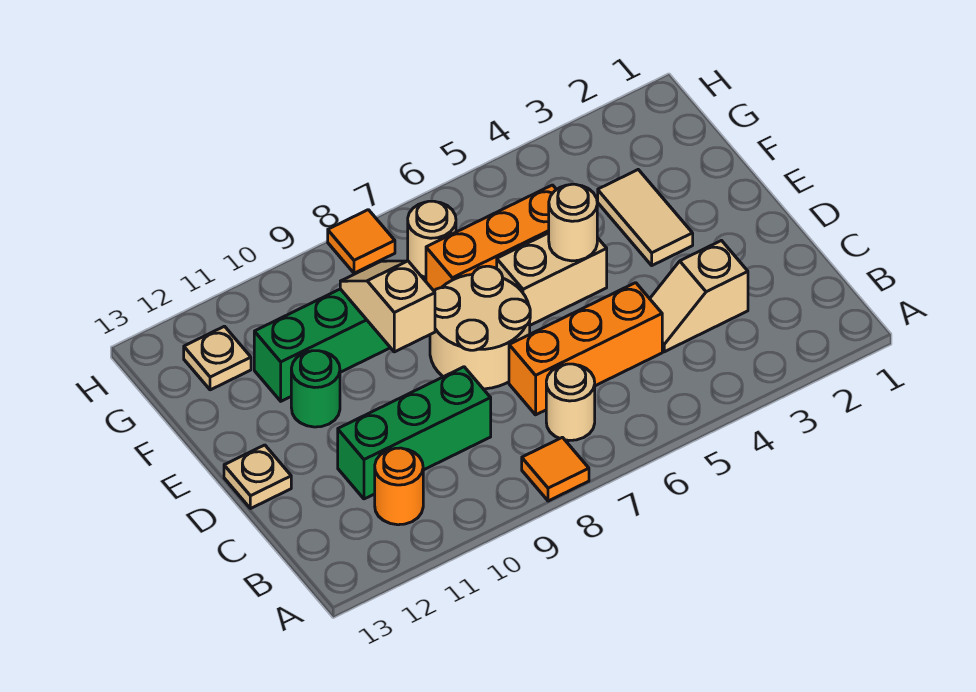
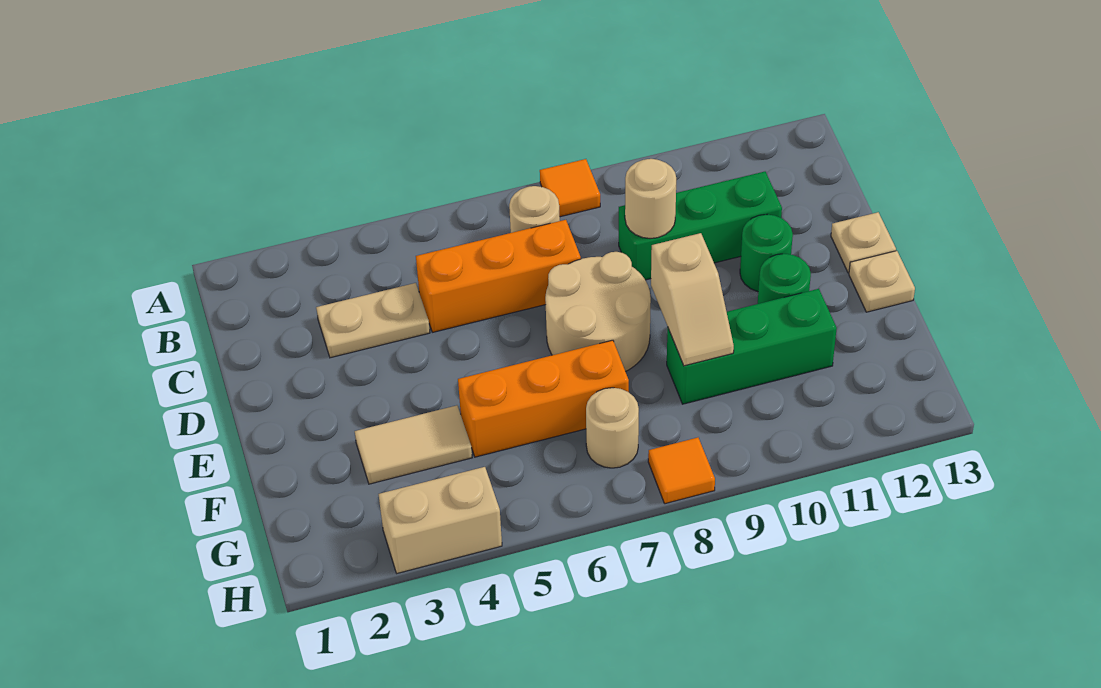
orange round brick B11 level 1 -> none
tan slope C3:C4 level 1 top 3 -> tan plate C3:C4 level 1
none -> green round brick D11 level 1
tan tile E3:F3 level 1 -> tan tile F3:F4 level 1
tan brick E5:E6 level 1 -> tan brick H3:H4 level 1
tan round brick E5 level 2 -> tan round brick C9 level 2
tan plate G12 level 1 -> tan plate E13 level 1

